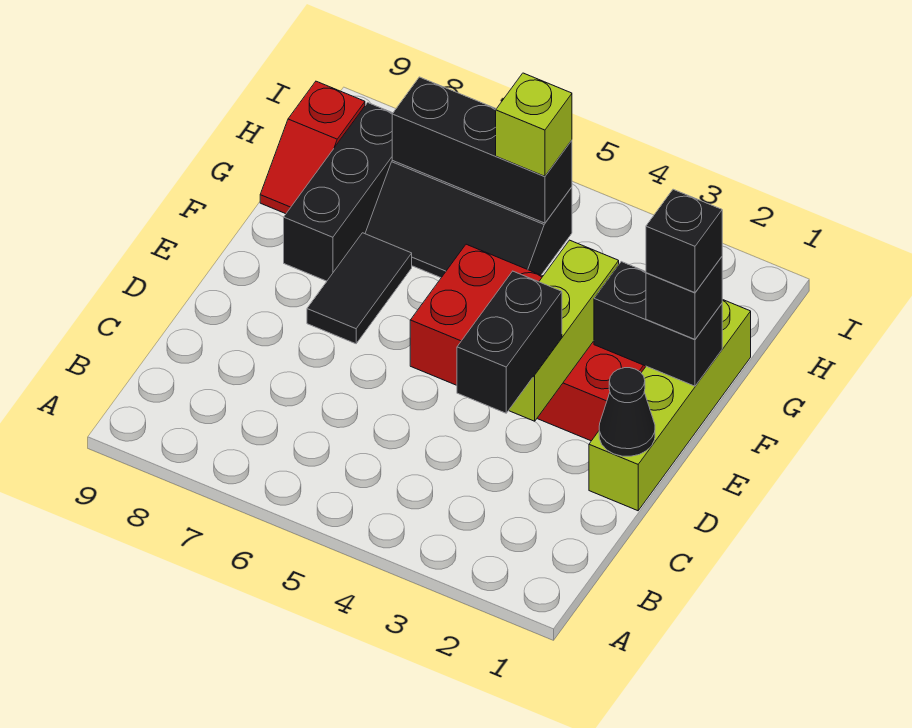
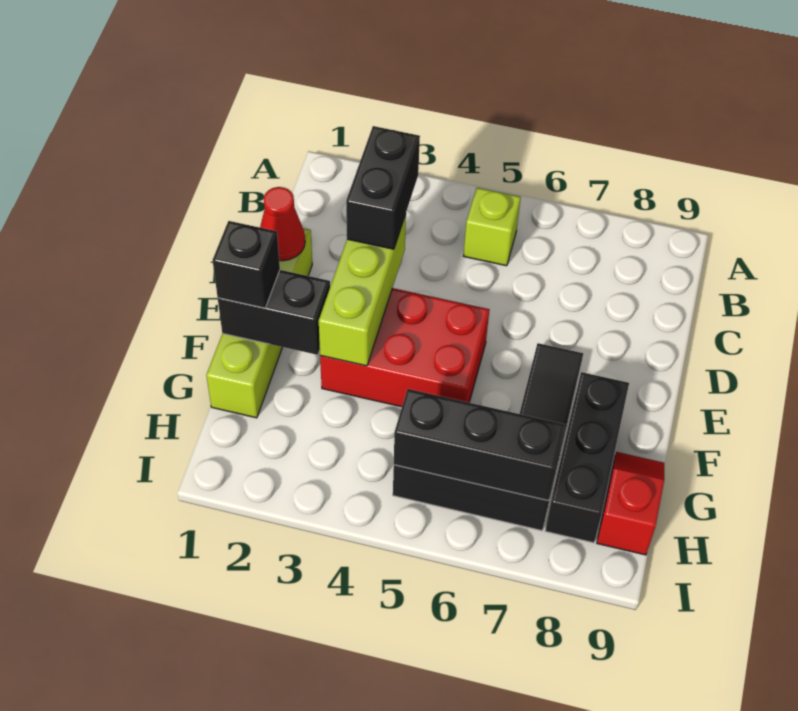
black cone D1 level 2 -> red cone D1 level 2
red brick E2:F5 level 1 -> red brick E3:F5 level 1
black brick F1 level 4 -> none
lime brick H5 level 3 -> lime brick B5 level 1

